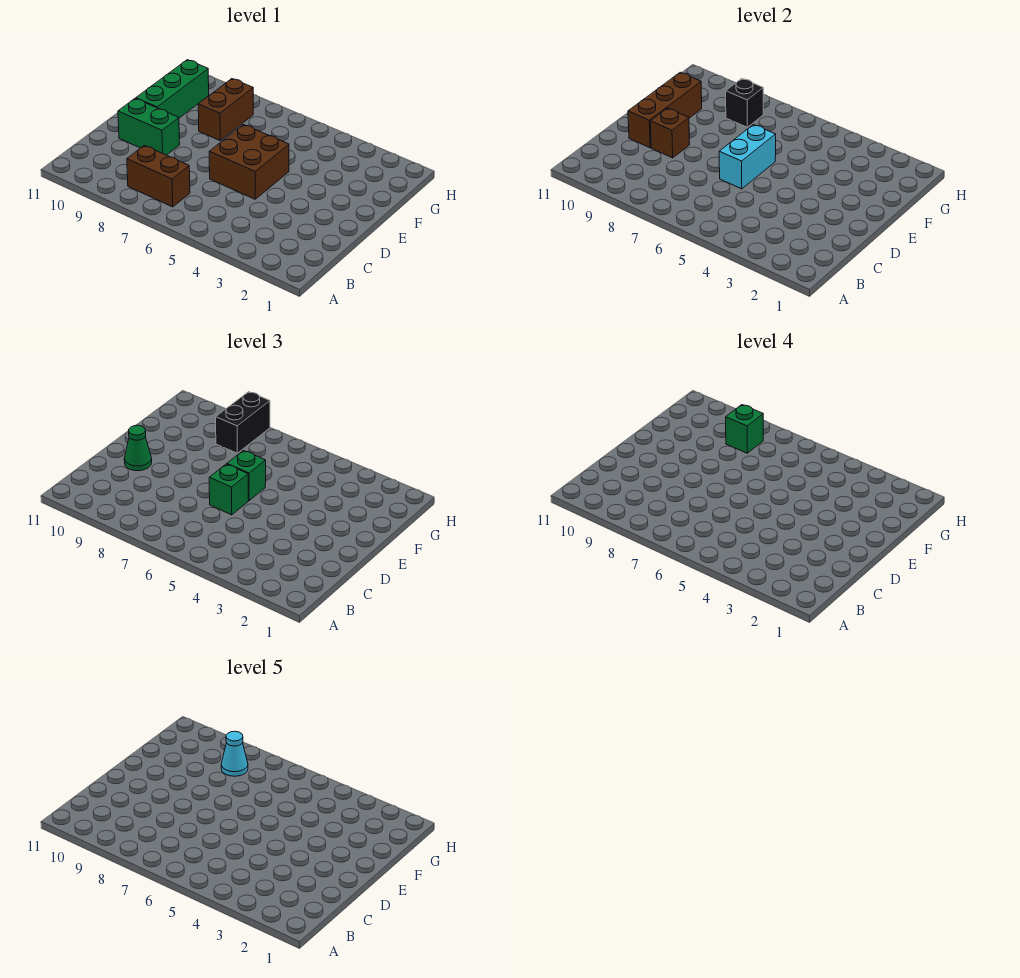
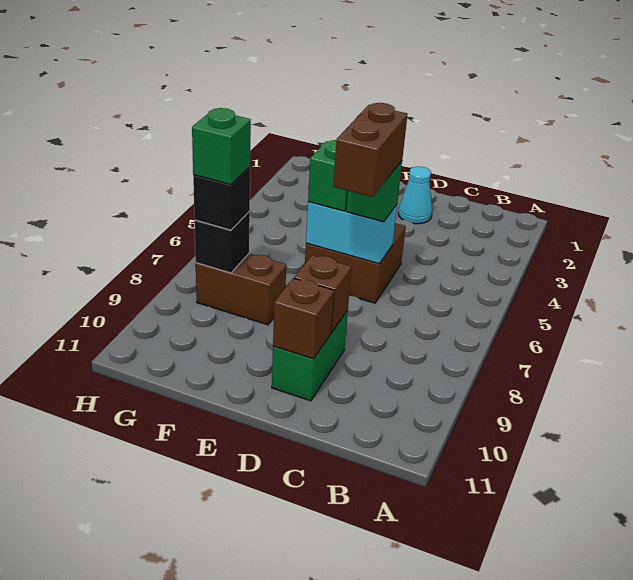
brown brick B7:B8 level 1 -> brown brick D6:D7 level 4
brown brick D10:F10 level 2 -> brown brick D10 level 2
green cone D10 level 3 -> none
green brick E10:G10 level 1 -> none
black brick G8:H8 level 3 -> black brick G8 level 3
cyan cone G8 level 5 -> cyan cone D2 level 1

